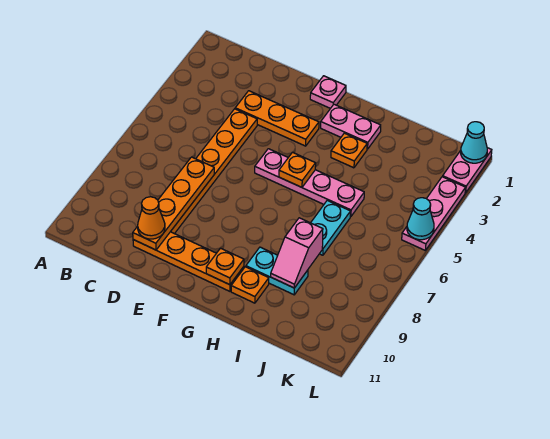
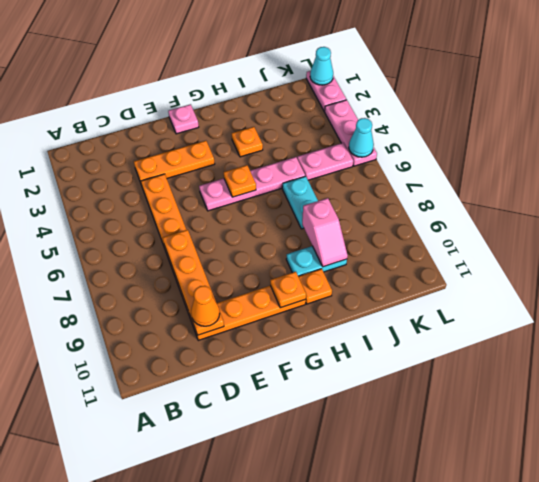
pink plate G2:H2 level 1 -> pink plate J5:K5 level 1

